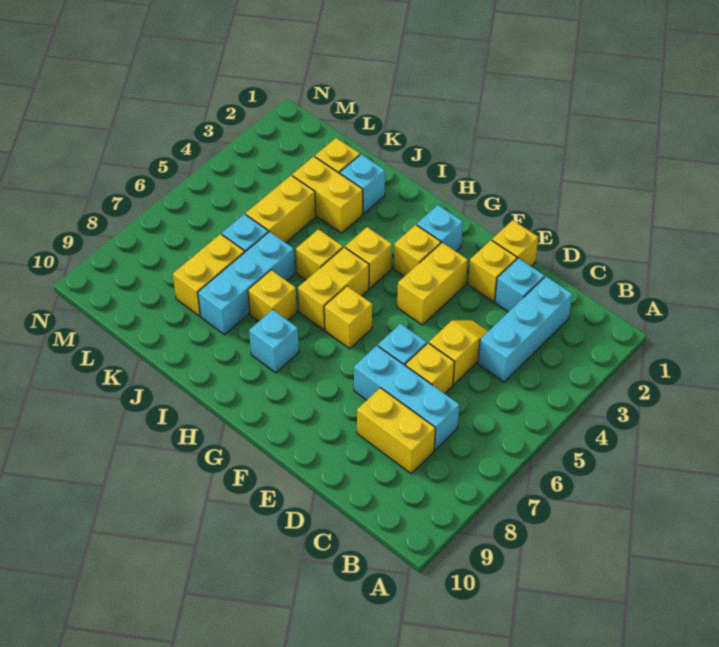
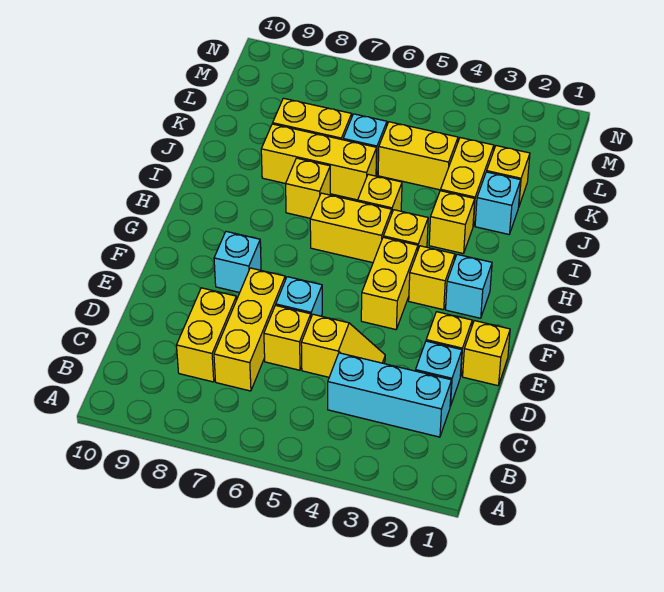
cyan brick C7:E7 level 1 -> yellow brick C7:E7 level 1
yellow brick F3:F4 level 1 -> yellow brick F4:G4 level 1
yellow brick G6 level 1 -> yellow brick I3 level 1
cyan brick H8 level 1 -> cyan brick F8 level 1
cyan brick J6:J8 level 1 -> yellow brick J6:J8 level 1

